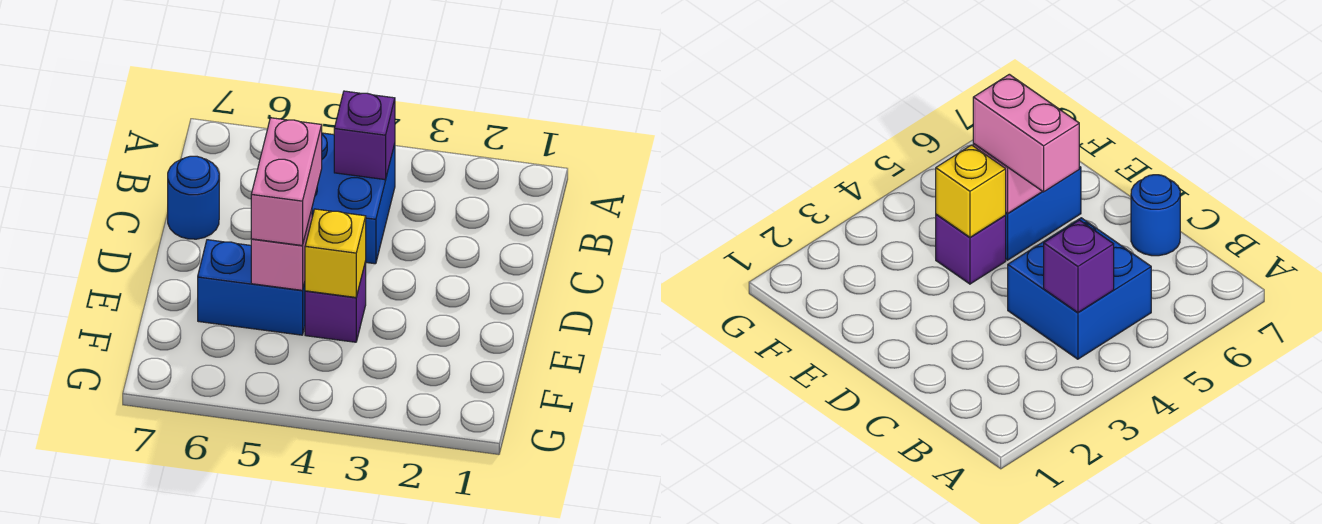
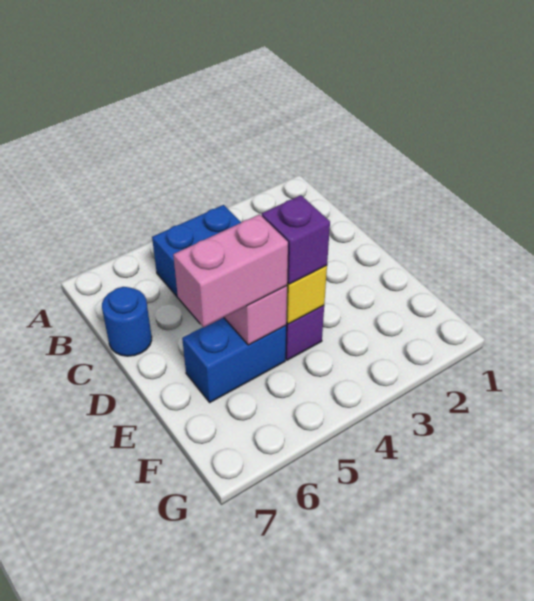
purple brick B4 level 2 -> purple brick E4 level 3
pink brick D5:E5 level 3 -> pink brick E5:E6 level 3

